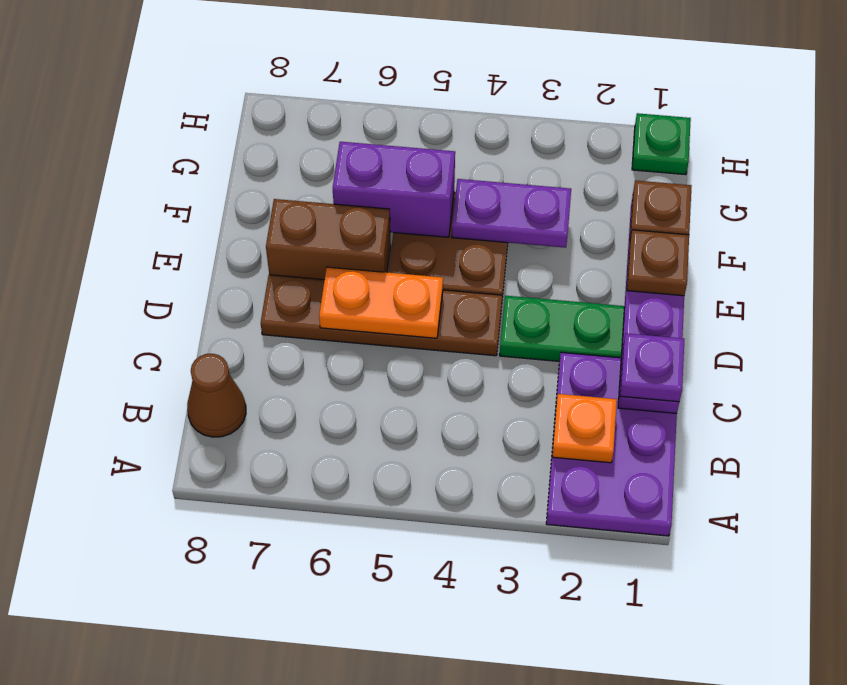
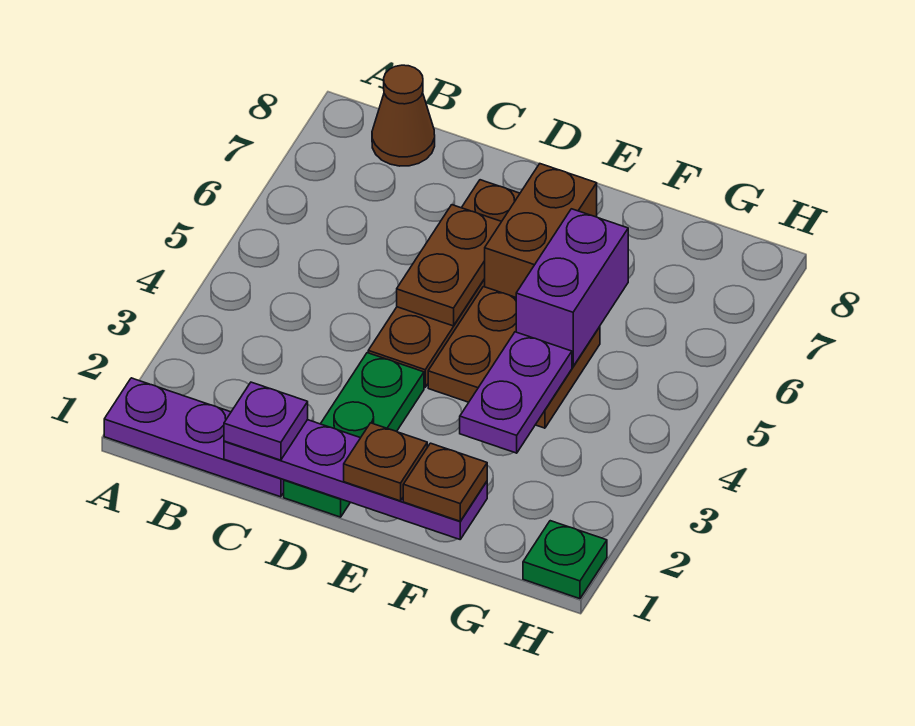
purple plate A1:C2 level 1 -> purple plate A1:C1 level 1
orange plate B2 level 2 -> none
orange plate D5:D6 level 2 -> brown plate D5:D6 level 2

